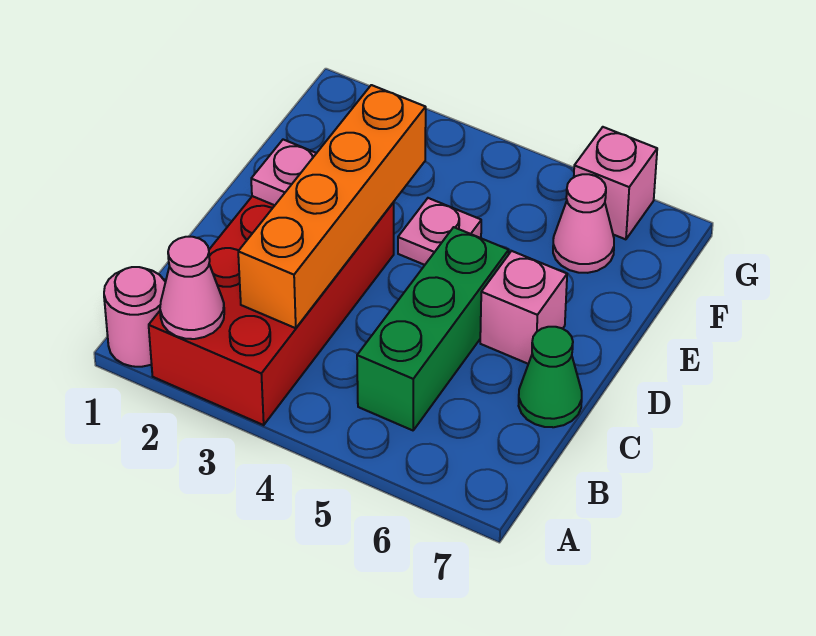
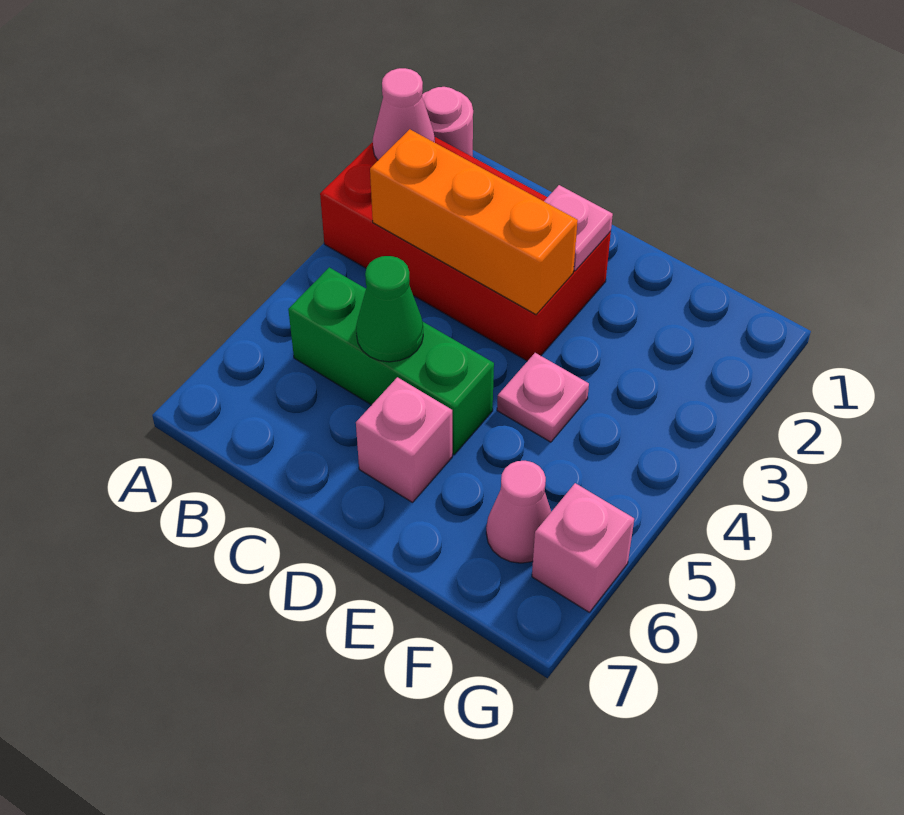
orange brick B3:E3 level 2 -> orange brick B3:D3 level 2
green cone C7 level 1 -> green cone C5 level 2

